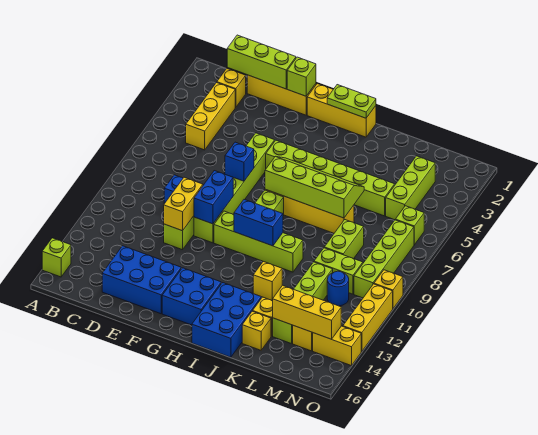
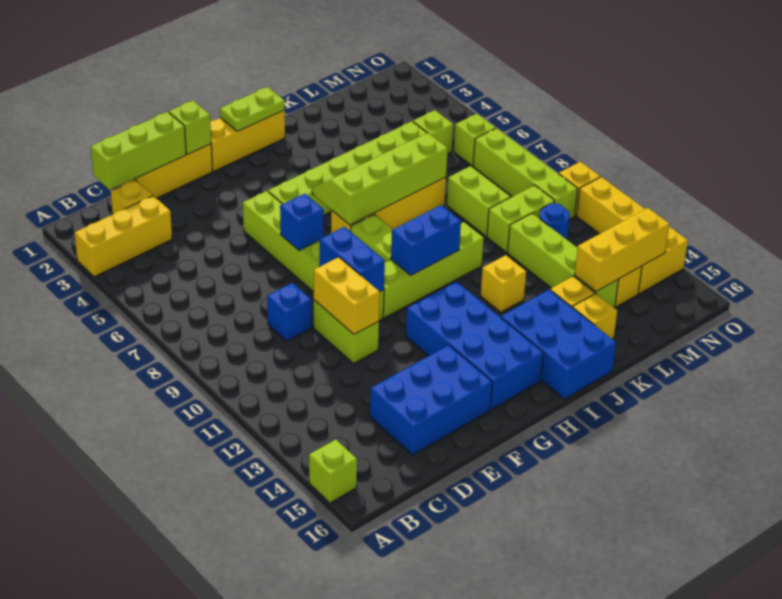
yellow brick C3:C5 level 1 -> yellow brick A3:C3 level 1
blue brick G14:H15 level 1 -> blue brick G12:H15 level 1
lime brick M3:M5 level 1 -> lime brick M5 level 1

